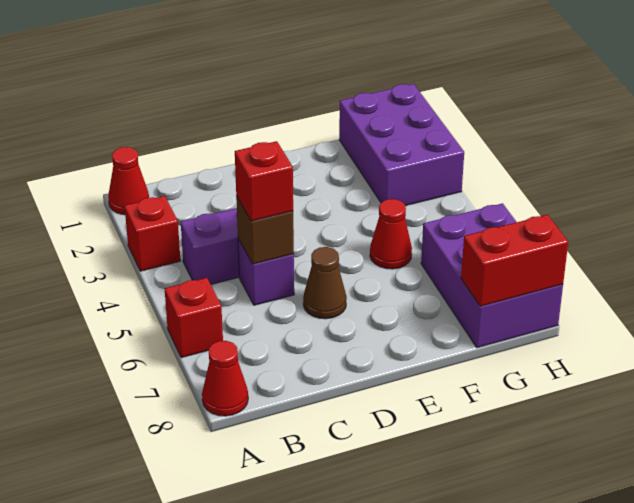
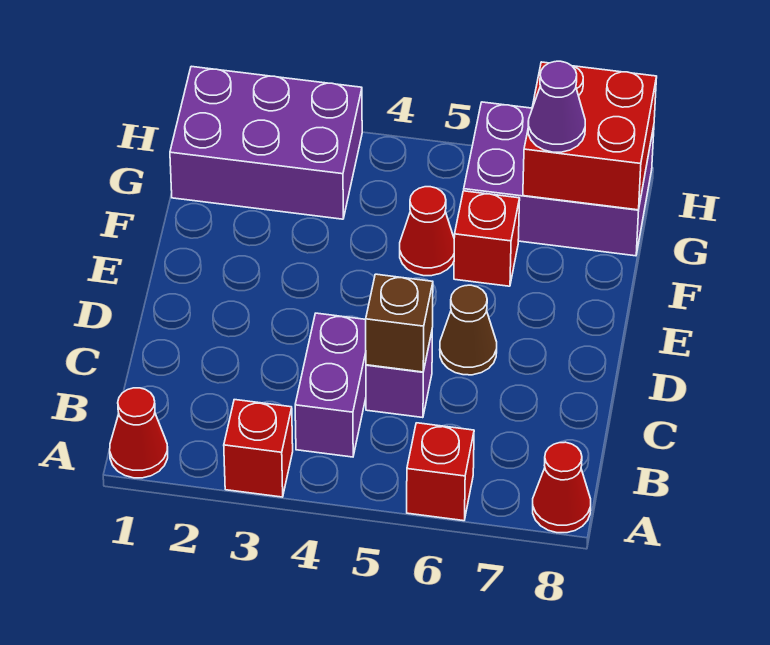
red brick C5 level 3 -> red brick F6 level 1
none -> purple cone G7 level 3
red brick G8:H8 level 2 -> red brick G7:H8 level 2

